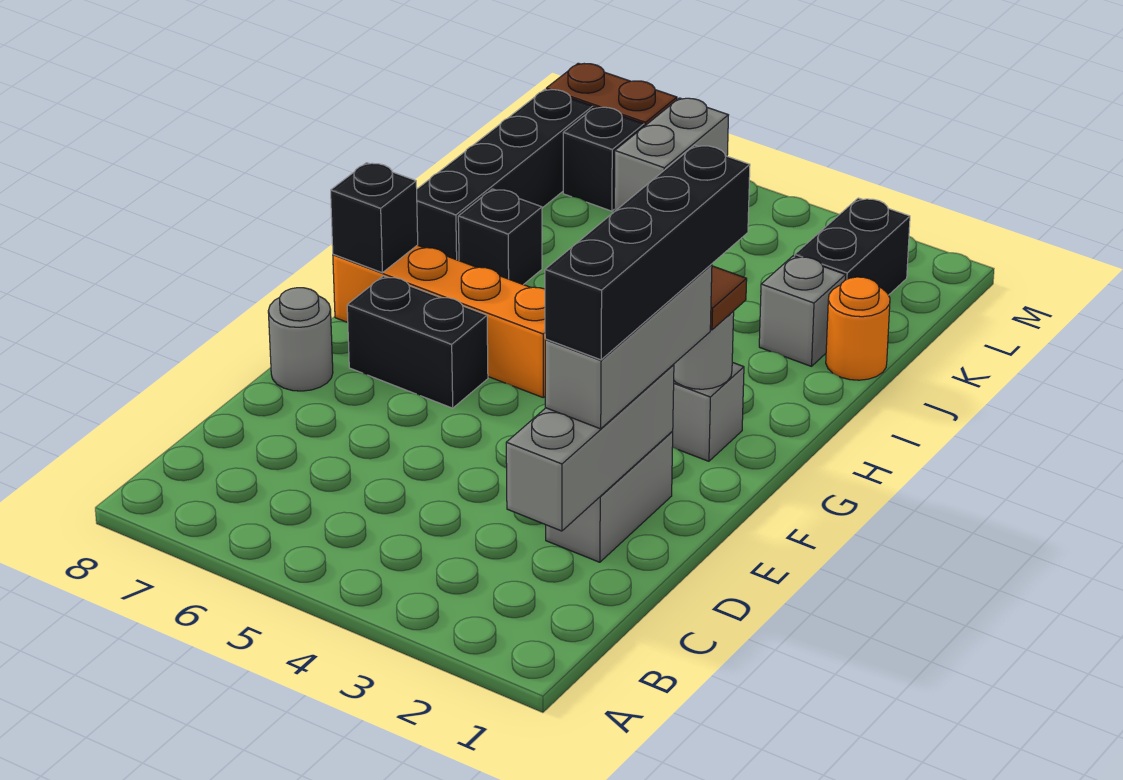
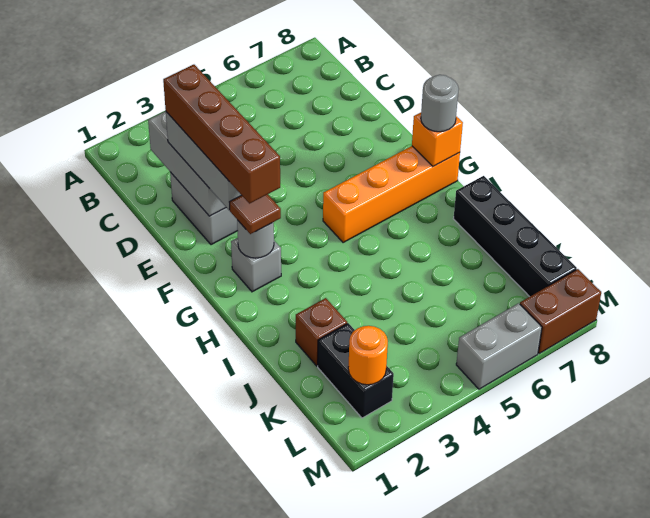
black brick D2:G2 level 4 -> brown brick D2:G2 level 4
grey round brick E8 level 1 -> grey round brick G8 level 3
black brick F6:F7 level 1 -> none
black brick G8 level 2 -> orange brick G8 level 2
black brick I7 level 1 -> none
orange round brick J1 level 1 -> orange round brick L2 level 2
grey brick J2 level 1 -> brown brick J2 level 1
grey brick L6:M6 level 1 -> grey brick M5:M6 level 1
black brick L7 level 1 -> none

